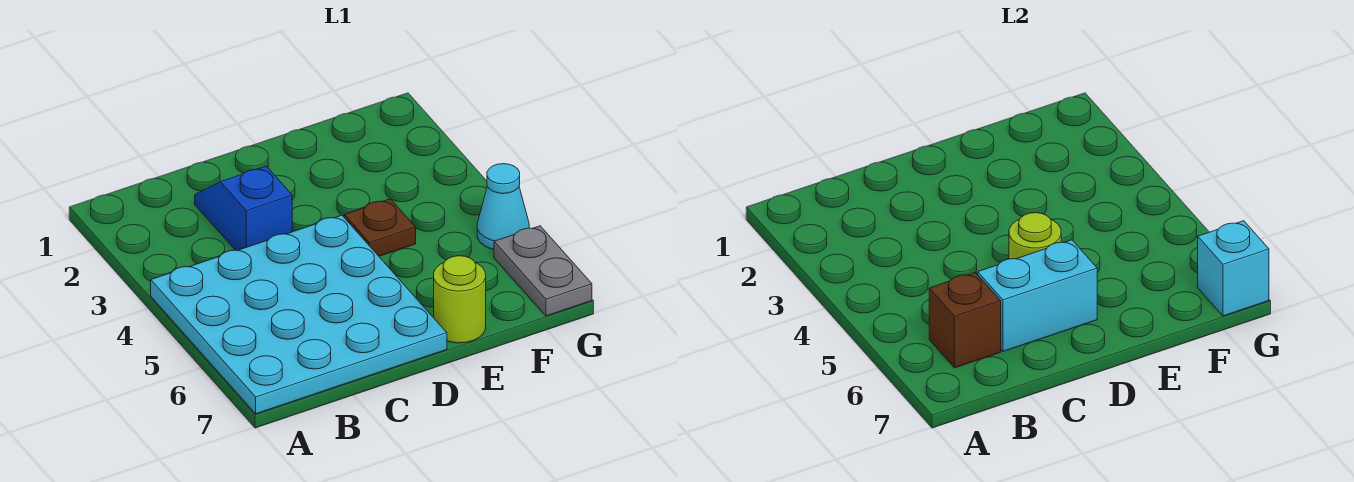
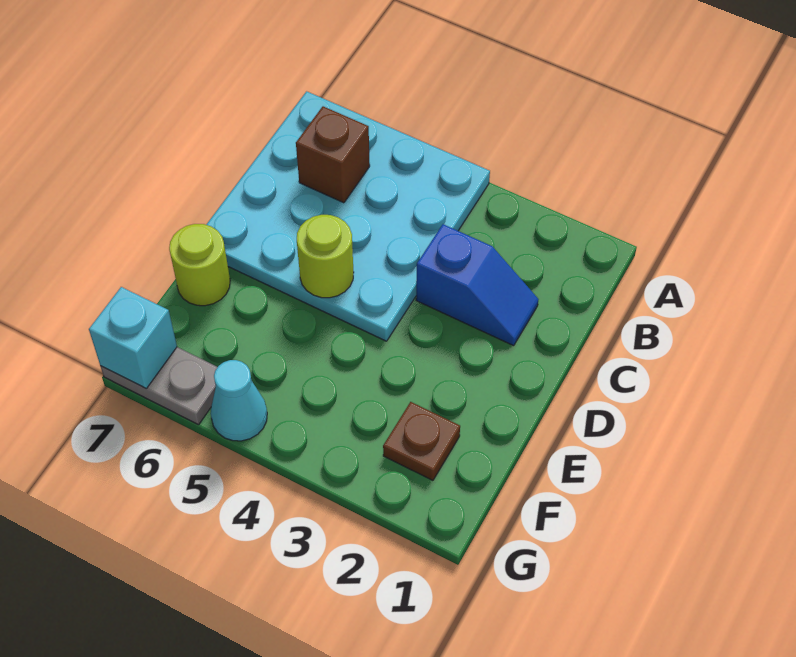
cyan brick C6:D6 level 2 -> none
brown plate E4 level 1 -> brown plate F2 level 1

